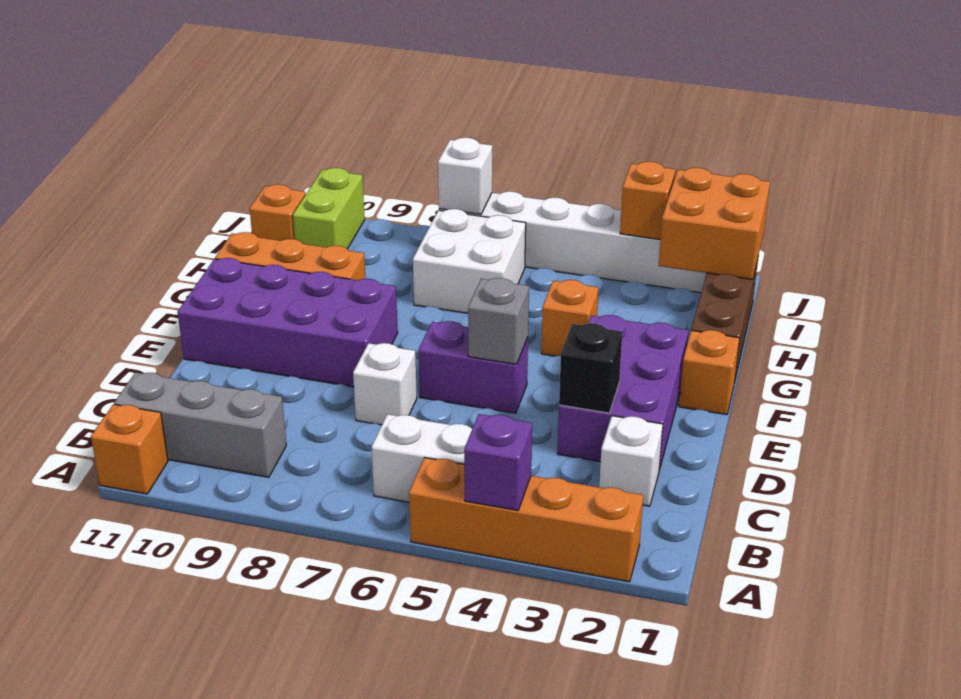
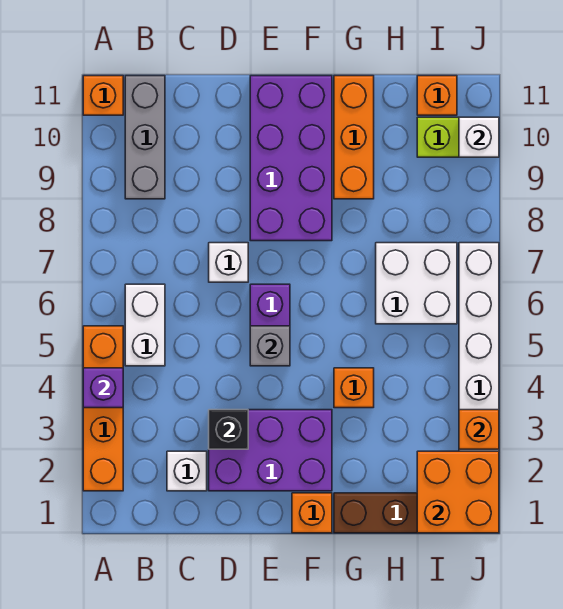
white brick J7 level 2 -> white brick J10 level 2

